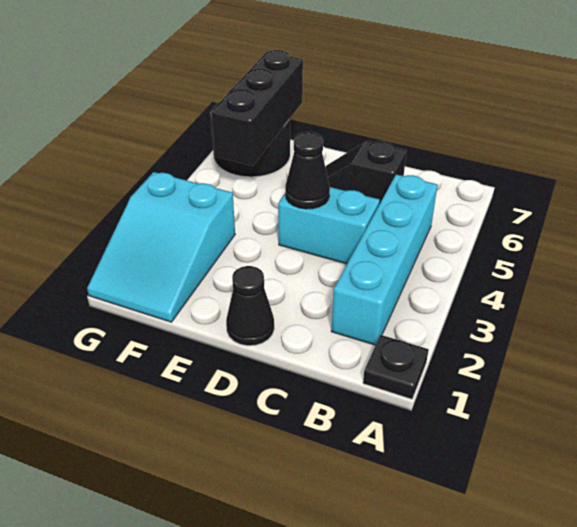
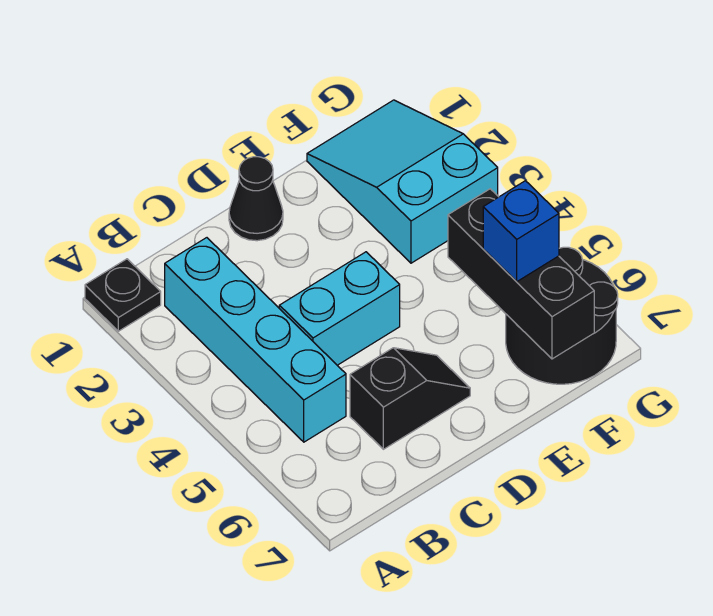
black cone D4 level 2 -> none
none -> blue brick F6 level 3

